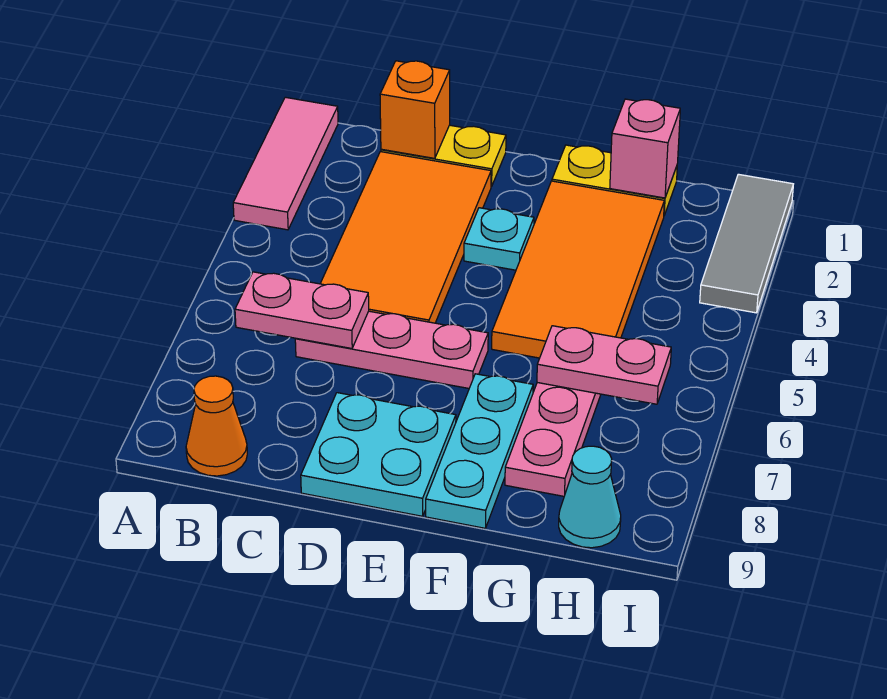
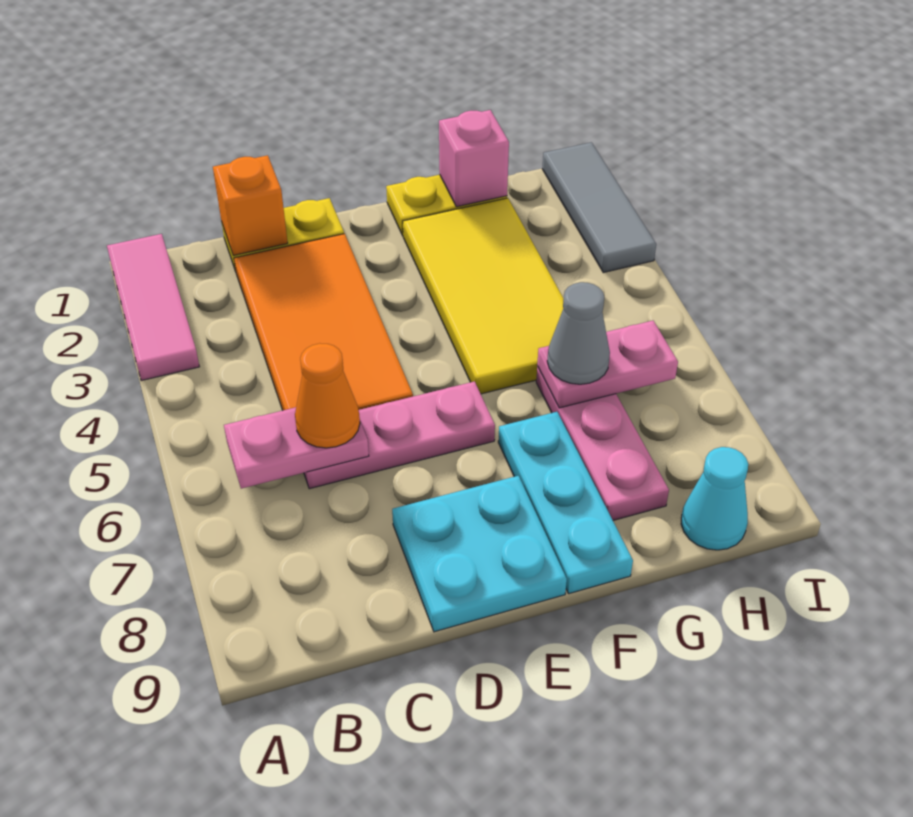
orange cone B9 level 1 -> orange cone C6 level 3
cyan plate E3 level 1 -> none
orange tile F2:G5 level 1 -> yellow tile F2:G5 level 1
none -> grey cone G6 level 3

